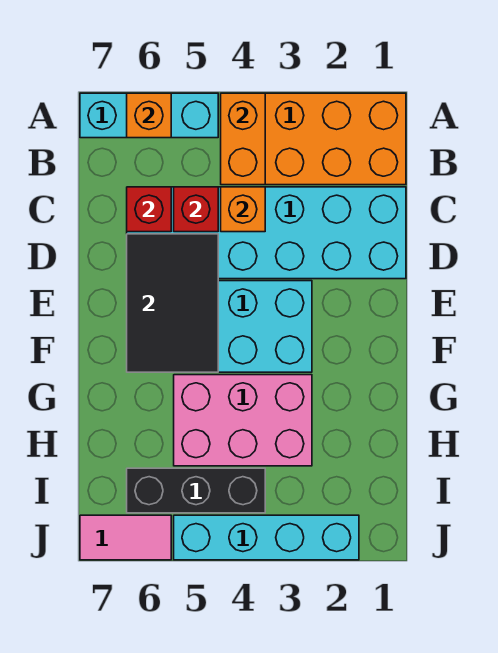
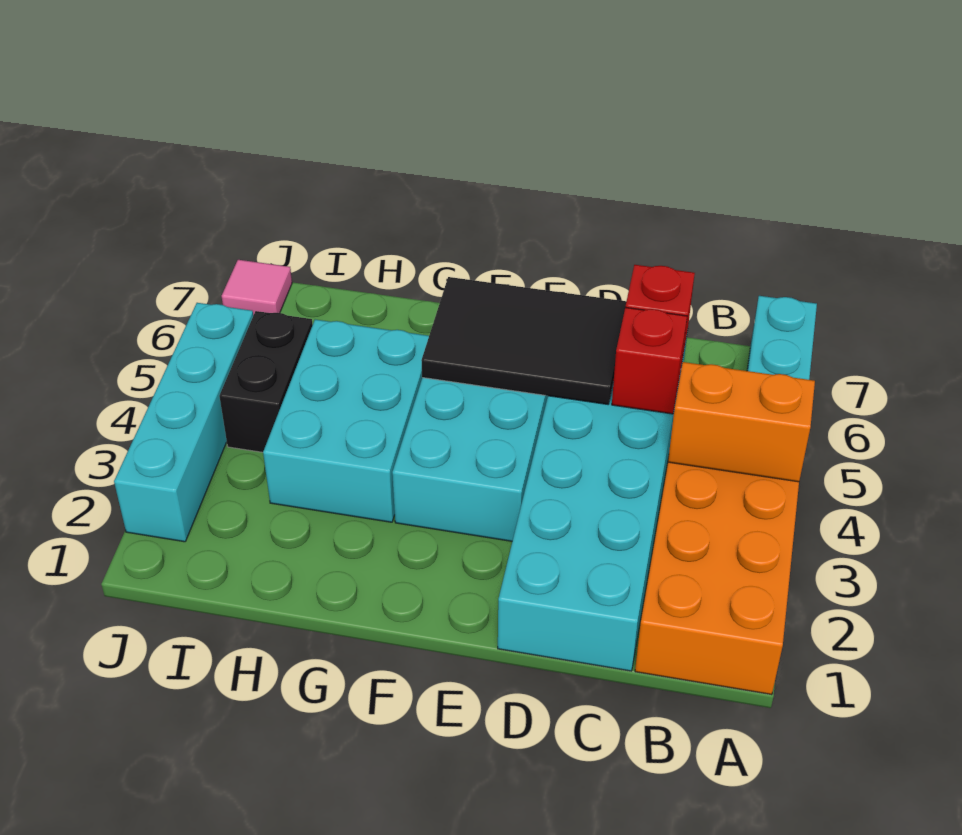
orange brick A6 level 2 -> none
orange brick C4 level 2 -> none
pink brick G3:H5 level 1 -> cyan brick G3:H5 level 1
black brick I4:I6 level 1 -> black brick I4:I5 level 1
pink tile J6:J7 level 1 -> pink tile J7 level 1

